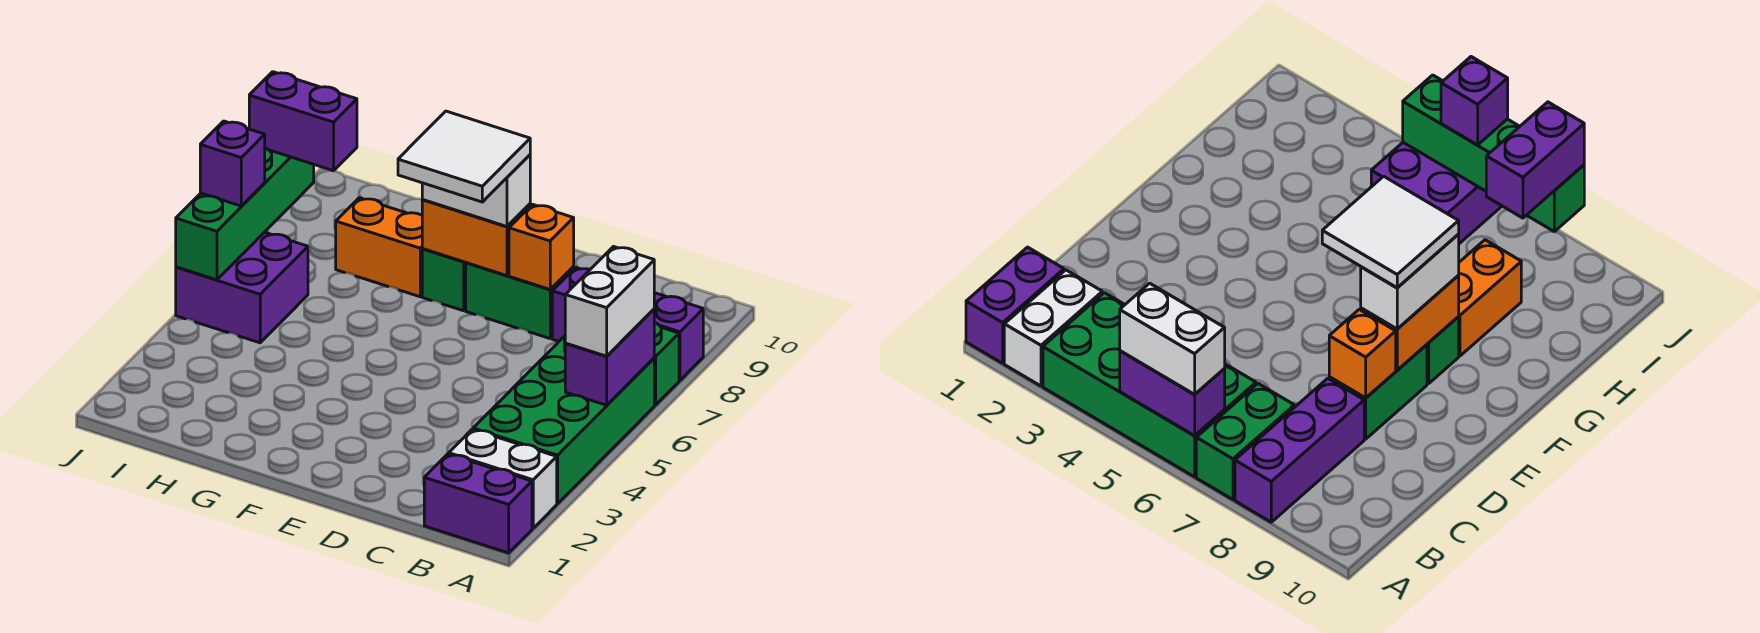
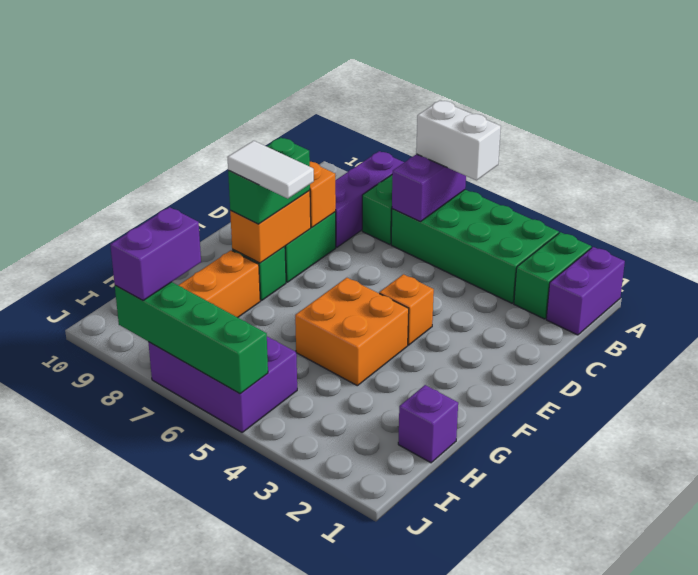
white brick A2:B2 level 1 -> green brick A2:B2 level 1
purple brick A5:A6 level 2 -> purple brick A6:B6 level 2
none -> orange brick E4 level 1
white tile E7:F8 level 4 -> white tile F7:F8 level 4
white brick E8:F8 level 3 -> green brick E8:F8 level 3
none -> orange brick F4:G5 level 1
purple brick I5:J6 level 1 -> purple brick I5:J7 level 1
purple brick J6 level 3 -> purple brick H1 level 1

